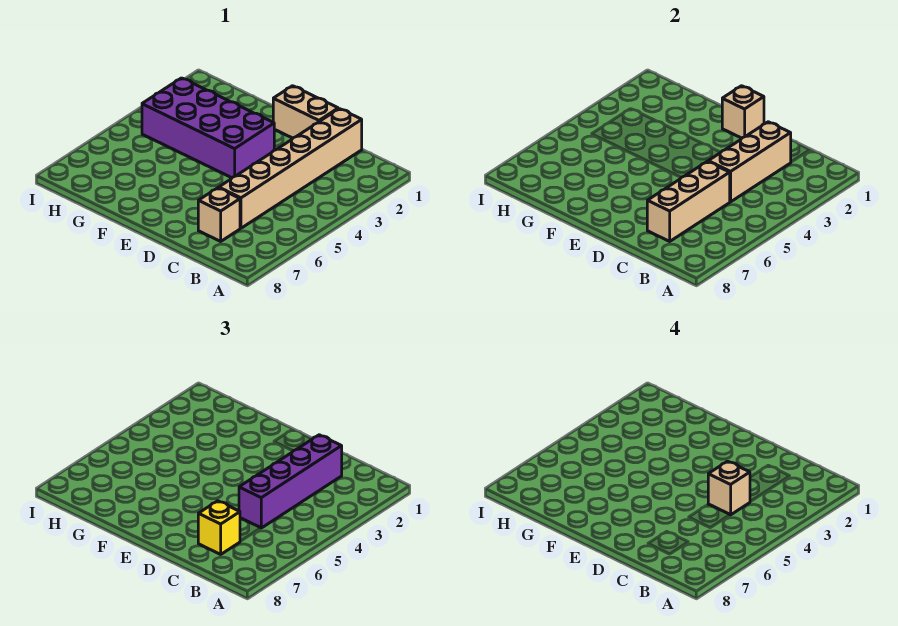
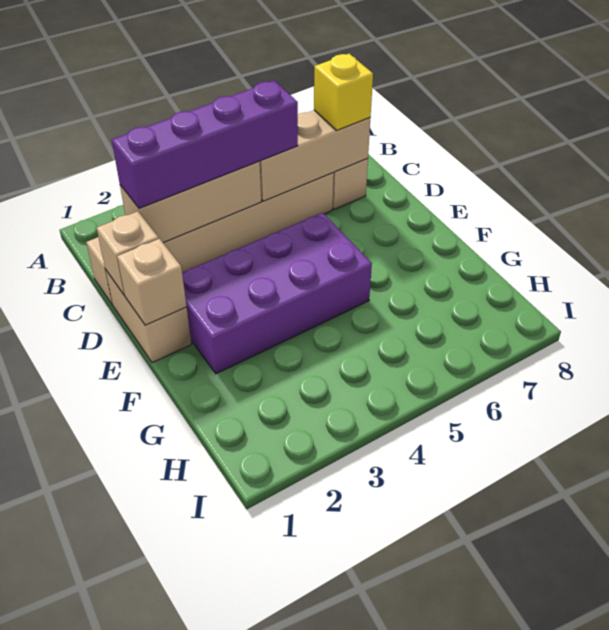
tan brick C4 level 4 -> tan brick D1 level 2
purple brick E3:H4 level 1 -> purple brick E2:F5 level 1

